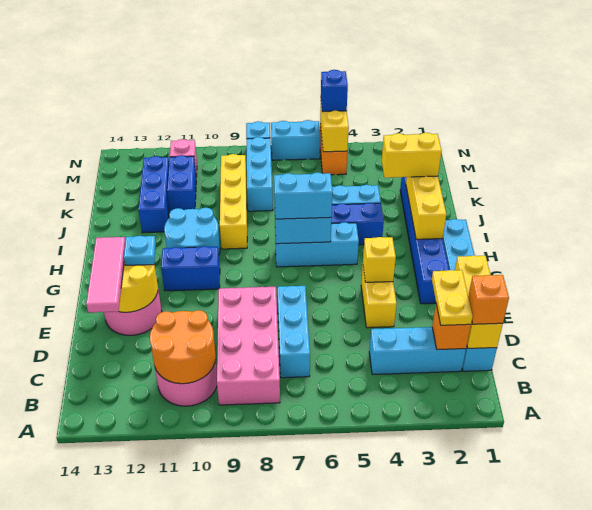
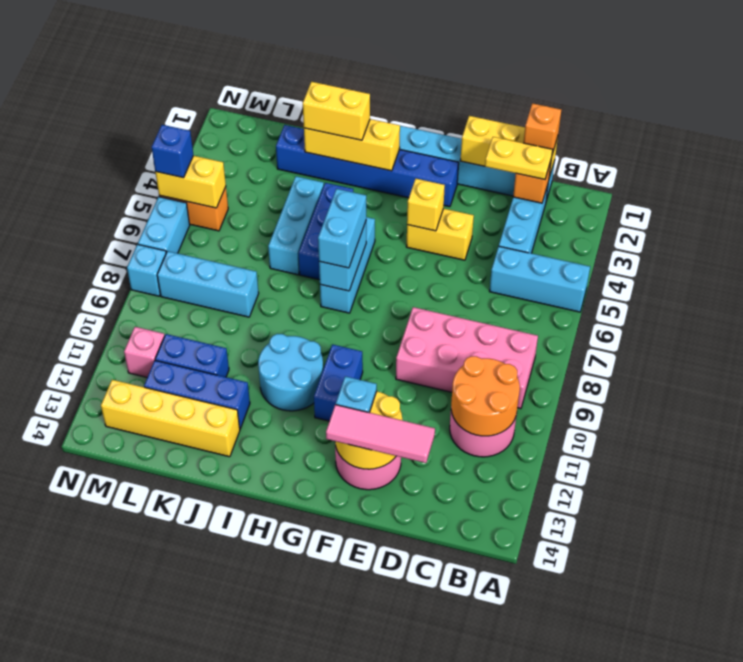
cyan brick C7:E7 level 1 -> cyan brick A5:C5 level 1
yellow brick I9:L9 level 1 -> yellow brick J13:M13 level 1
yellow brick J2:J3 level 3 -> yellow brick I2:J2 level 3

